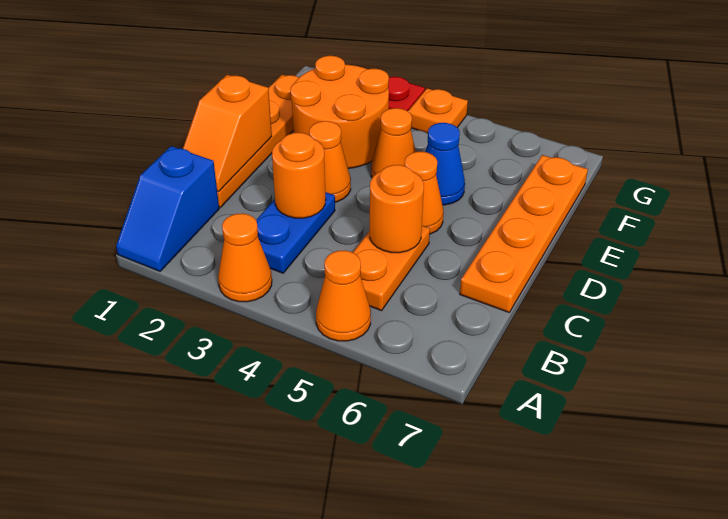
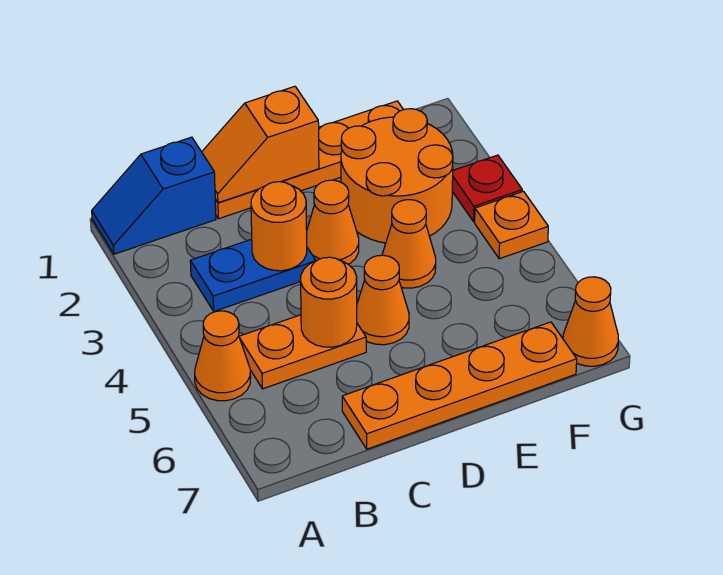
orange cone A3 level 1 -> orange cone G7 level 1
blue cone E5 level 1 -> none

